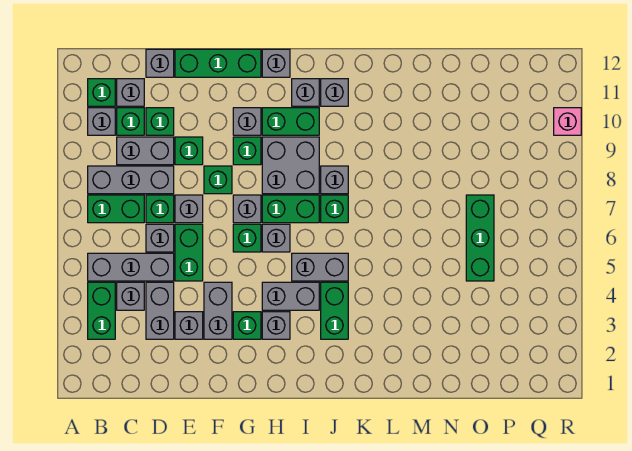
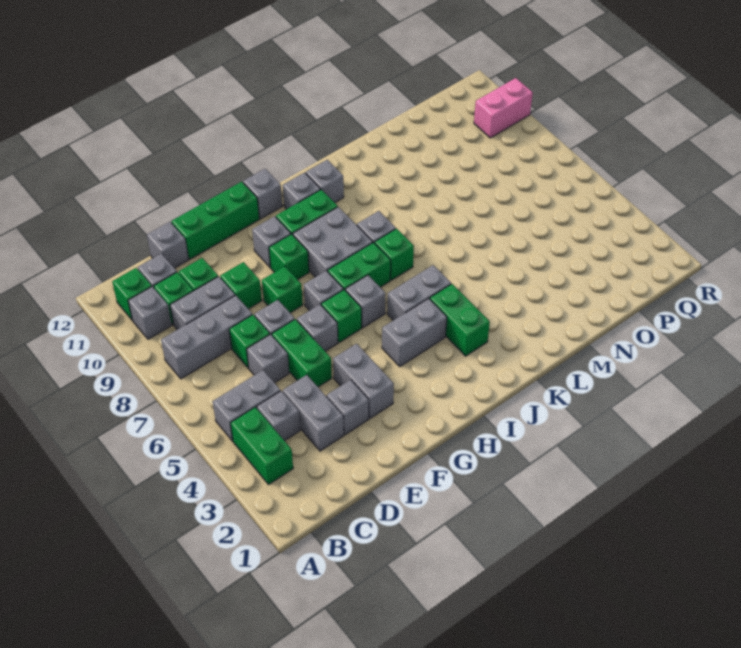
grey brick B5:D5 level 1 -> grey brick B5:C5 level 1
green brick B7:C7 level 1 -> none
green brick G3 level 1 -> none
grey brick H3 level 1 -> grey brick F6 level 1
green brick O5:O7 level 1 -> none
pink brick R10 level 1 -> pink brick Q10:R10 level 1

